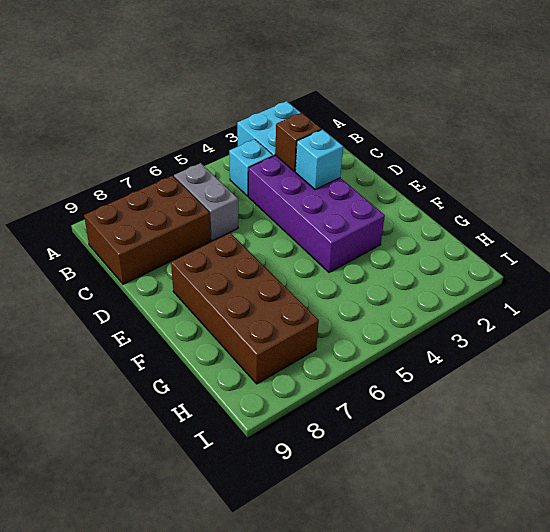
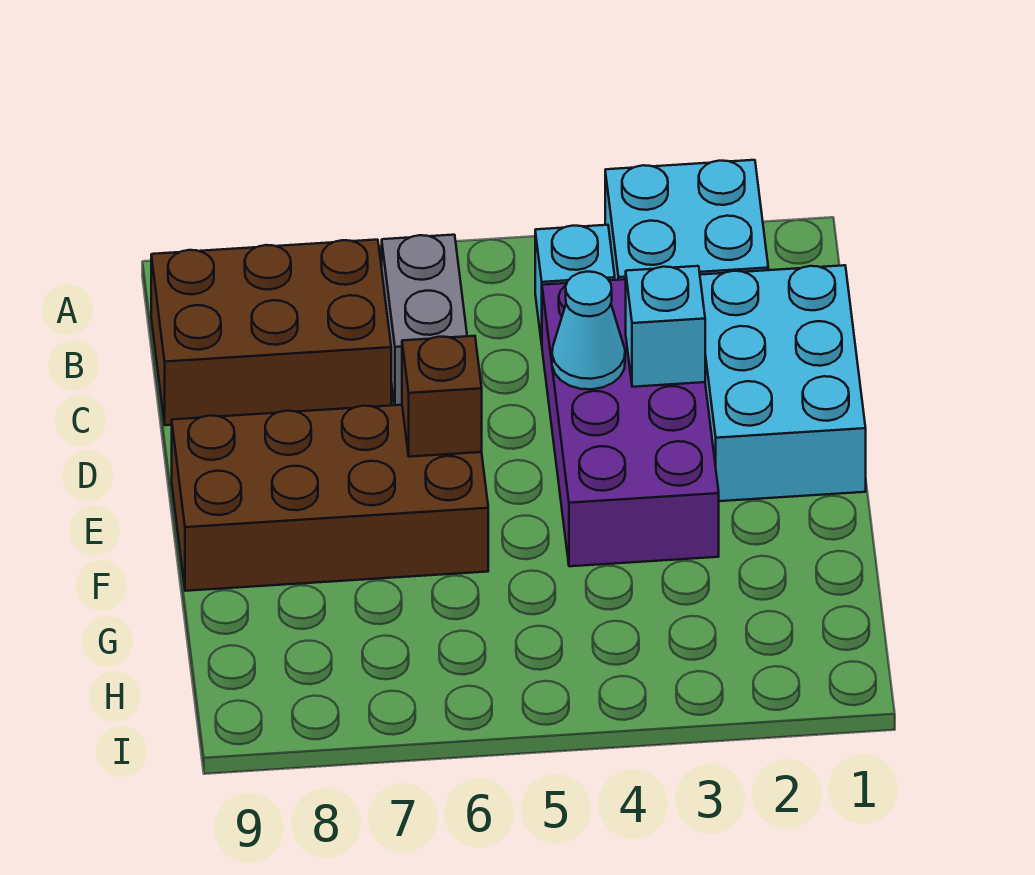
none -> cyan brick C1:E2 level 1
brown brick C3 level 2 -> brown brick E6 level 2
none -> cyan cone D4 level 2
brown brick E7:H8 level 1 -> brown brick E6:F9 level 1

